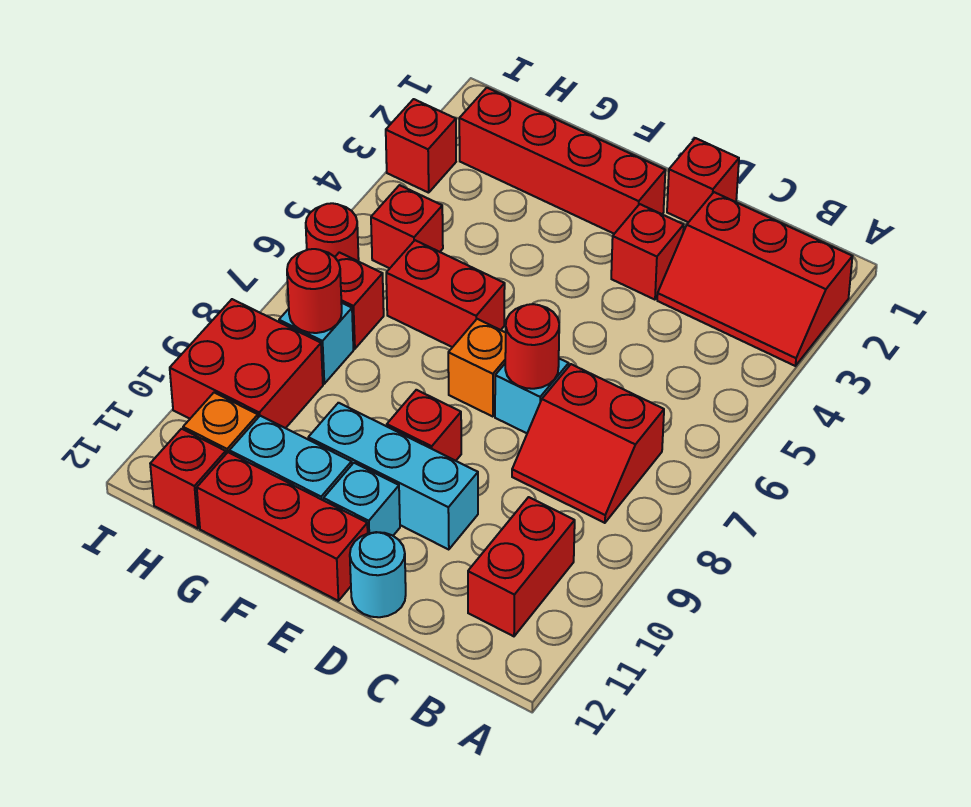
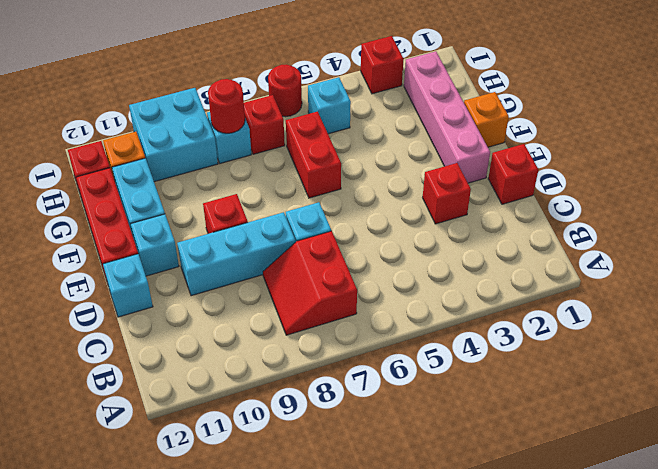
red slope A2:C3 level 1 top 2 -> none
red brick B10:B11 level 1 -> none
red round brick D7 level 2 -> none
cyan brick D10:F10 level 1 -> cyan brick D8:D10 level 1
cyan round brick D12 level 1 -> cyan brick D12 level 1
red brick E2:H2 level 1 -> pink brick E2:H2 level 1
orange brick E7 level 1 -> orange brick F1 level 1
red brick H5 level 1 -> cyan brick H5 level 1
red brick H9:I10 level 1 -> cyan brick H9:I10 level 1

